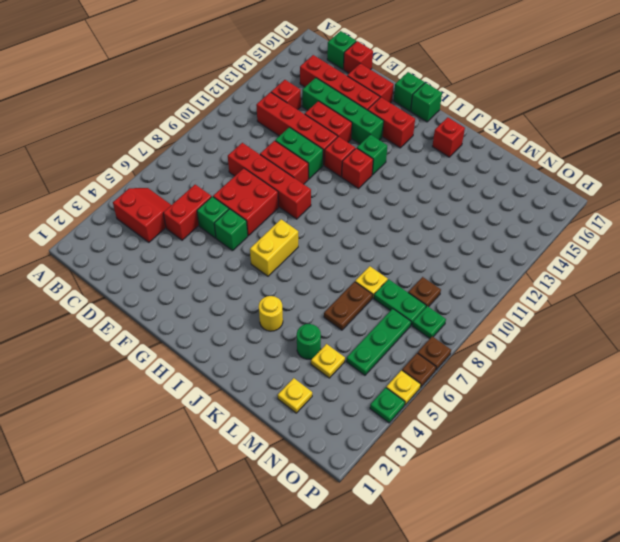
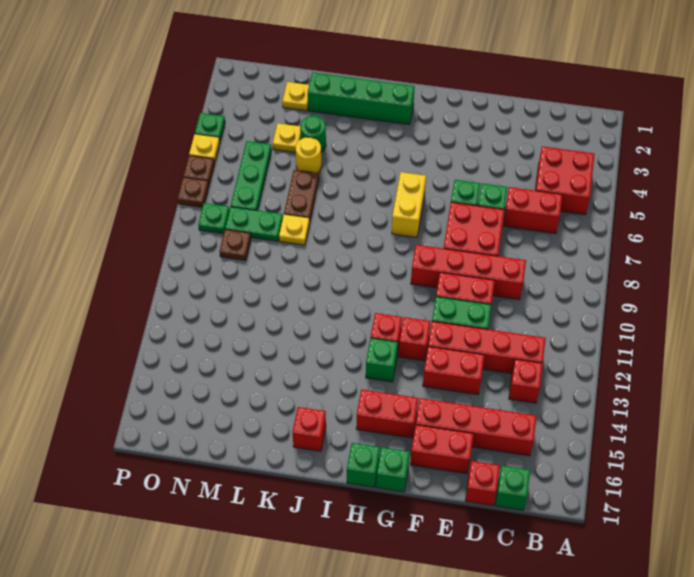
red slope B4:C5 level 1 top 4 -> red brick B4:C5 level 1
red brick D5:D6 level 1 -> red brick C6:D6 level 1
green brick D14:G14 level 1 -> green brick I2:L2 level 1
yellow round brick J4 level 1 -> yellow round brick L5 level 1

